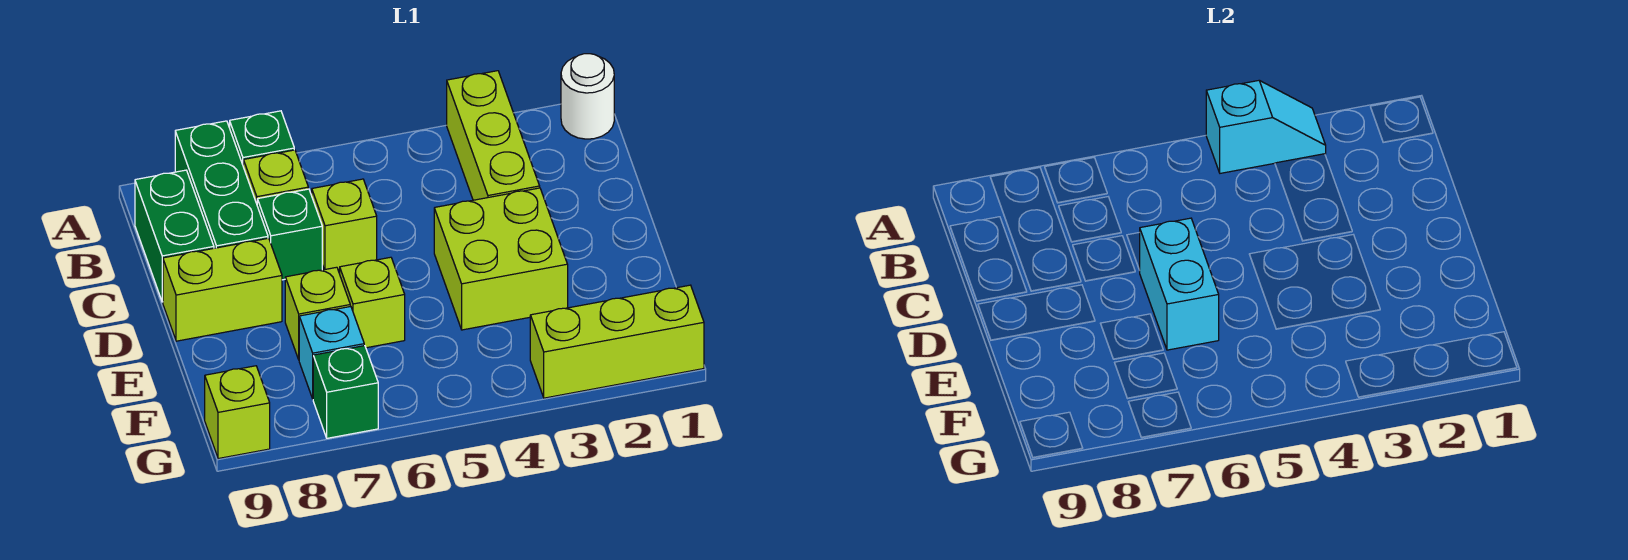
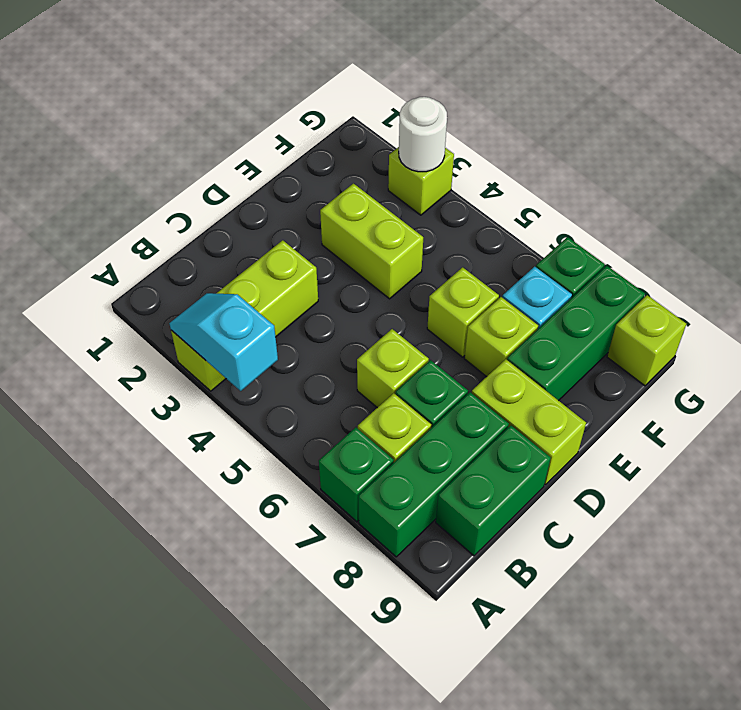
white round brick A1 level 1 -> white round brick G3 level 2
lime brick D3:E4 level 1 -> lime brick E3:E4 level 1
cyan brick D6:E6 level 2 -> none
none -> green brick E8:G8 level 1
lime brick G1:G3 level 1 -> lime brick G3 level 1

